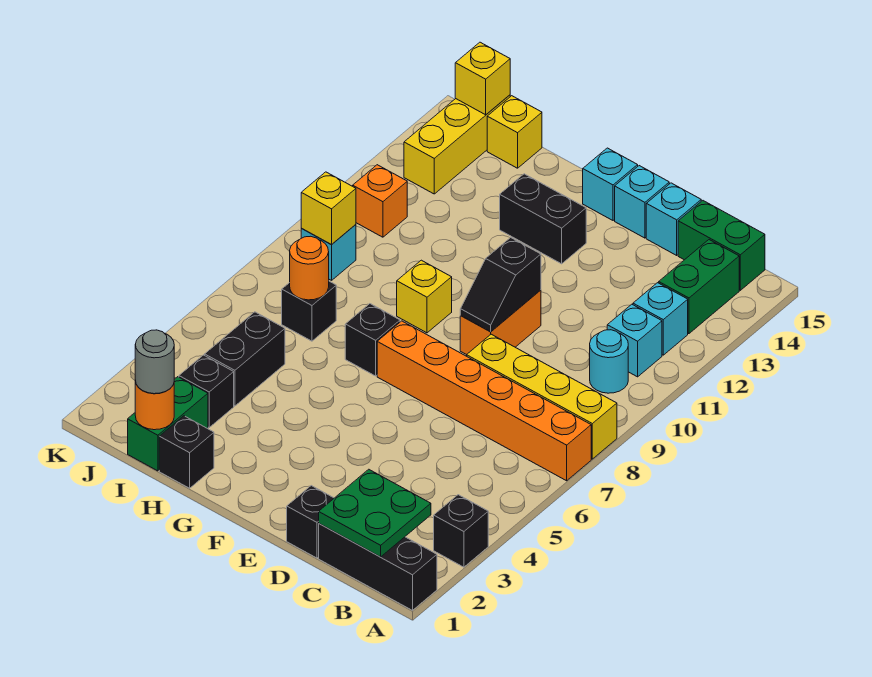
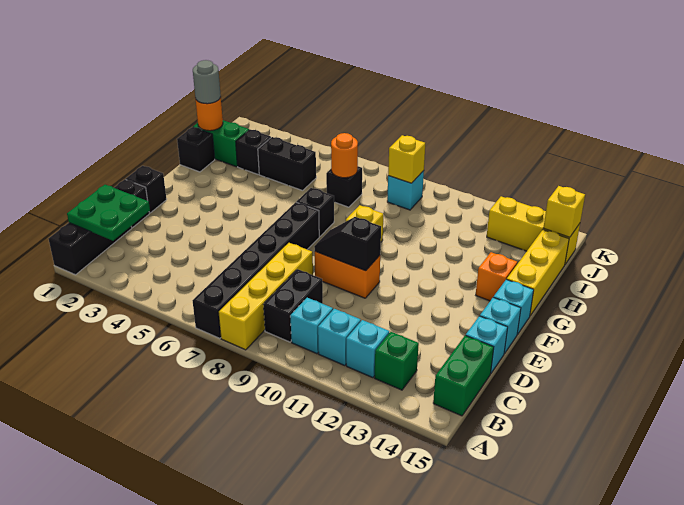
black brick A3 level 1 -> black brick E1 level 1
orange brick A7:F7 level 1 -> black brick A7:F7 level 1
cyan round brick B10 level 1 -> cyan brick B10 level 1
green brick B13:B14 level 1 -> green brick B13 level 1
black brick F13:G13 level 1 -> black brick B9:C9 level 1
yellow brick I15 level 1 -> yellow brick G15:I15 level 1
orange brick J11 level 1 -> orange brick G14 level 1

